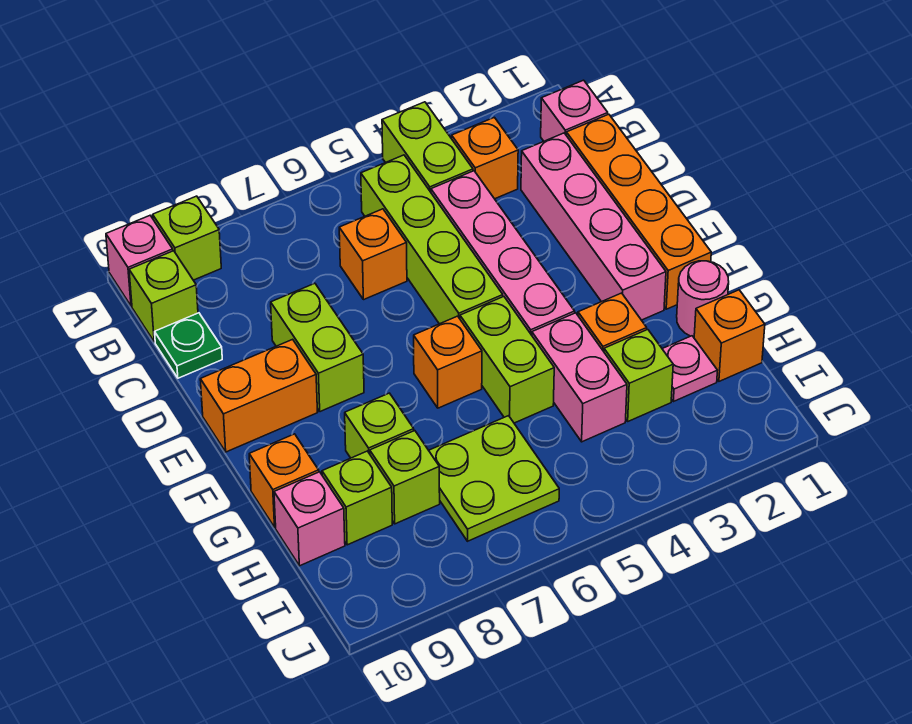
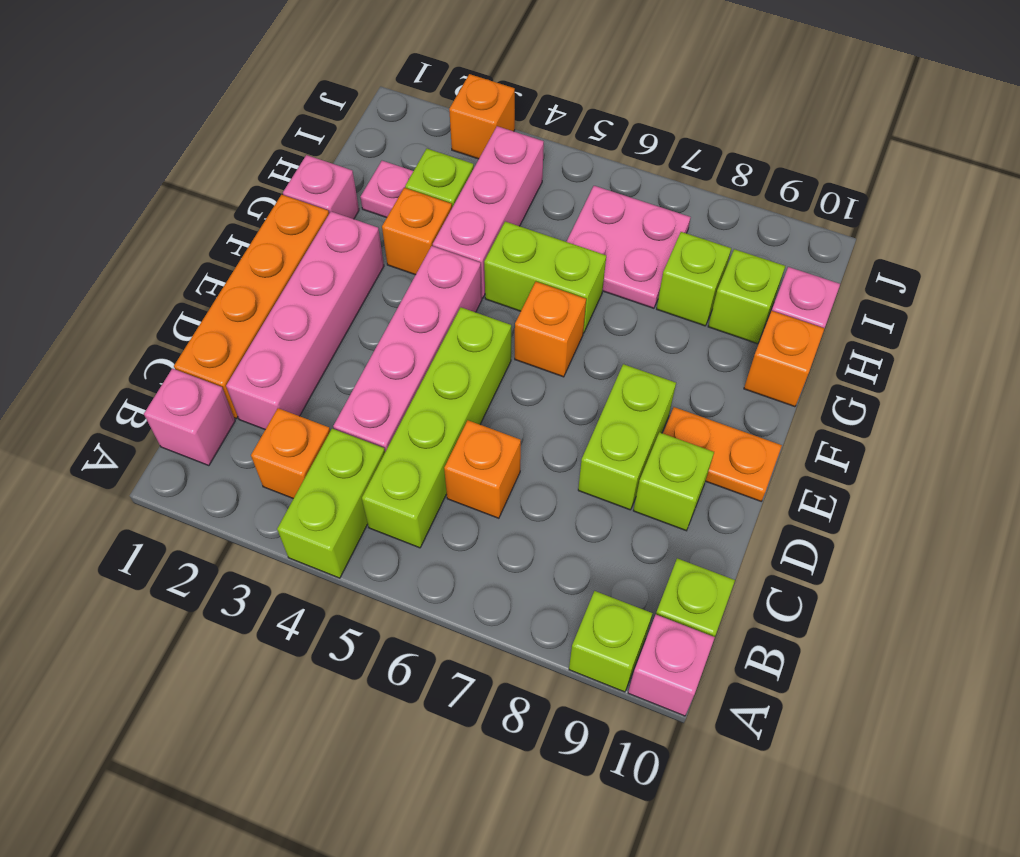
green plate C10 level 1 -> none
orange brick E9:E10 level 1 -> orange plate E9:E10 level 1
lime brick F5:G5 level 1 -> lime brick G5:G6 level 1
pink round brick G1 level 1 -> pink brick G1 level 1
pink brick G4:H4 level 1 -> pink brick G4:I4 level 1
lime brick G8 level 1 -> lime brick D9 level 1
orange brick H1 level 1 -> orange brick J3 level 1
lime plate H6:I7 level 1 -> pink plate H6:I7 level 1

